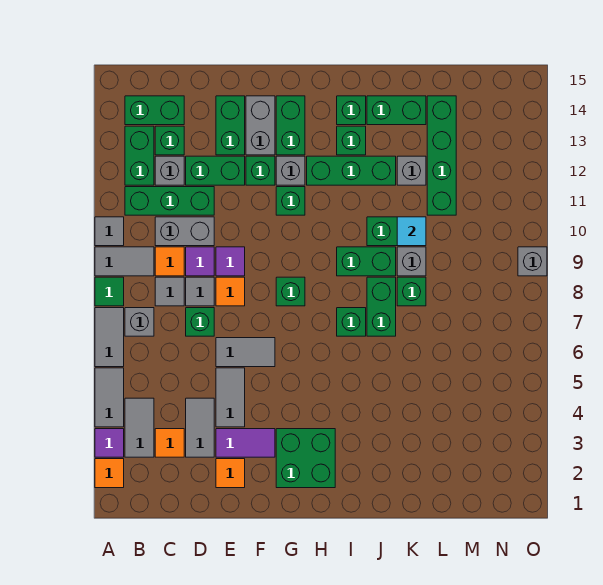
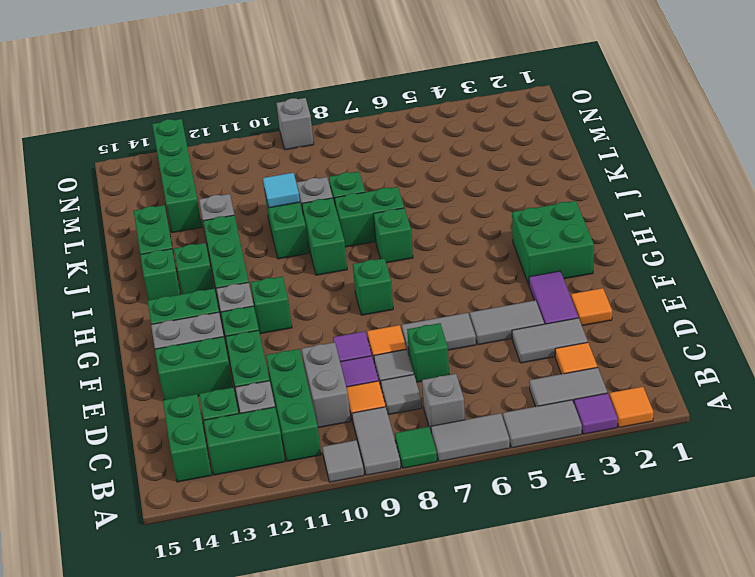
grey tile E6:F6 level 1 -> grey tile E6:E7 level 1
green brick L11:L14 level 1 -> green brick L13:O13 level 1

